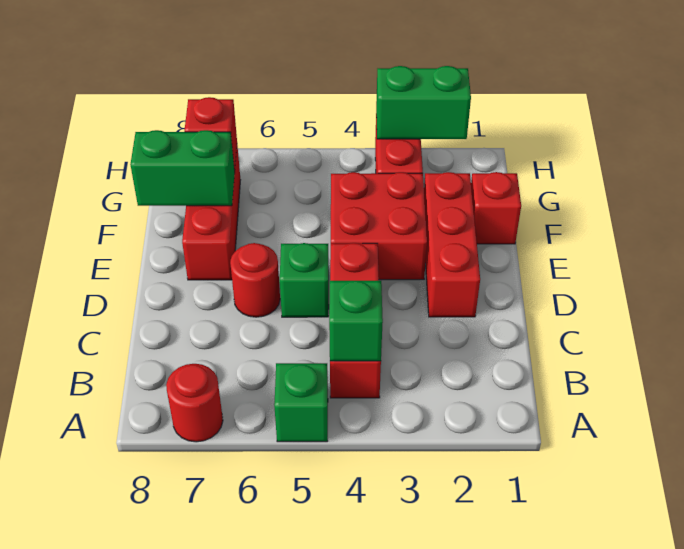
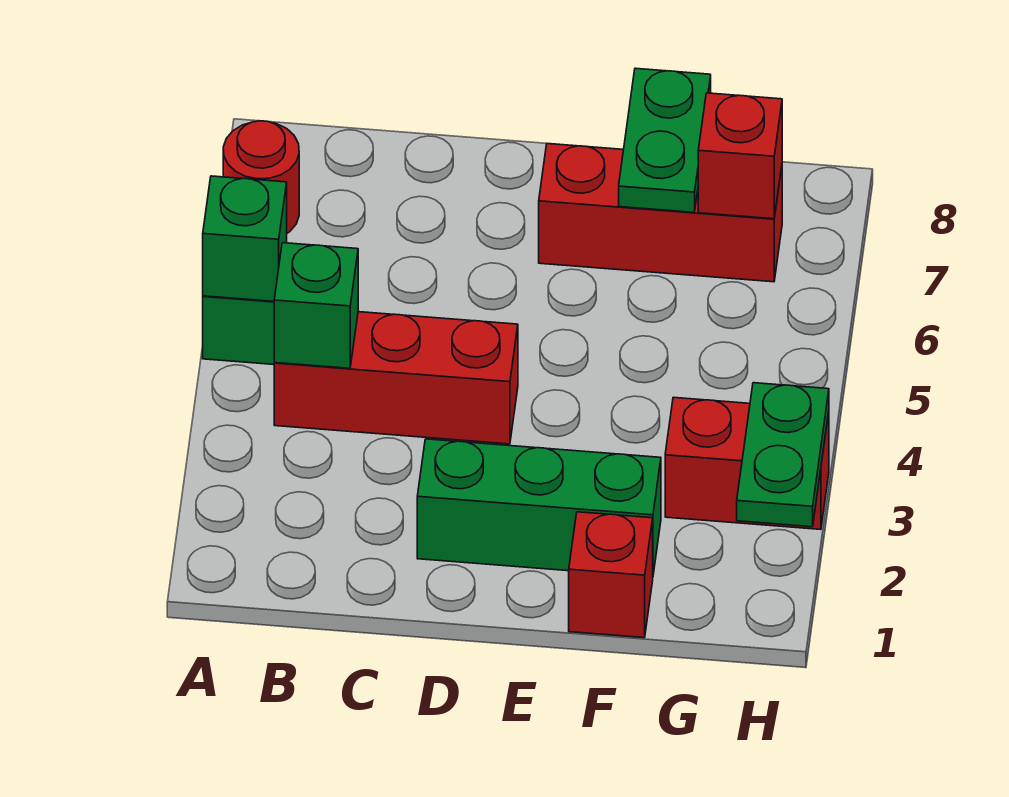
red brick D2:F2 level 1 -> green brick D2:F2 level 1
green brick D5 level 1 -> green brick A5 level 2
red round brick D6 level 1 -> none
red brick E3:F4 level 1 -> none
green brick F7:F8 level 2 -> green plate F7:F8 level 2
green brick H2:H3 level 2 -> green plate H2:H3 level 2

